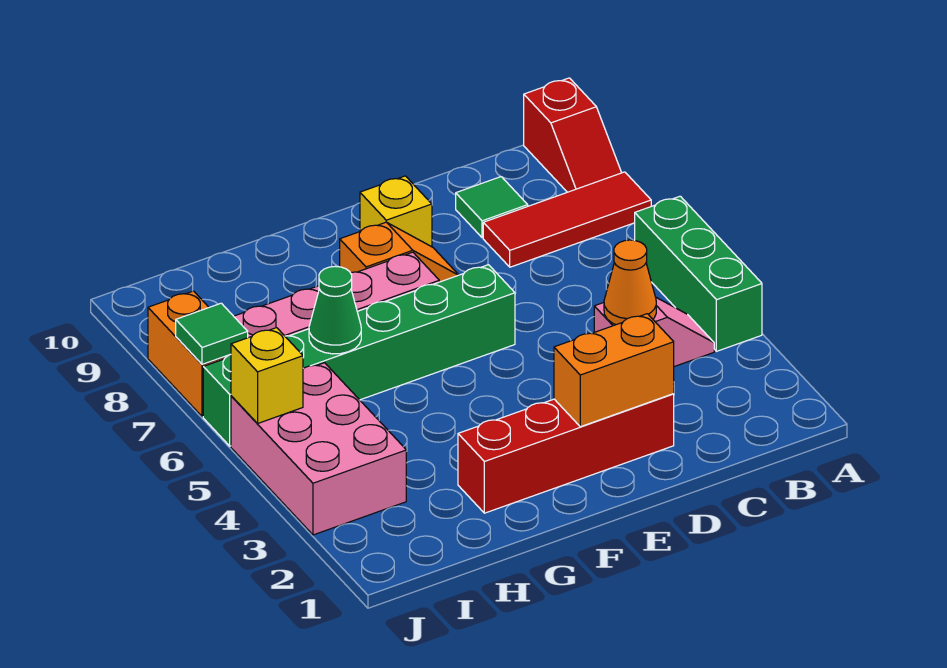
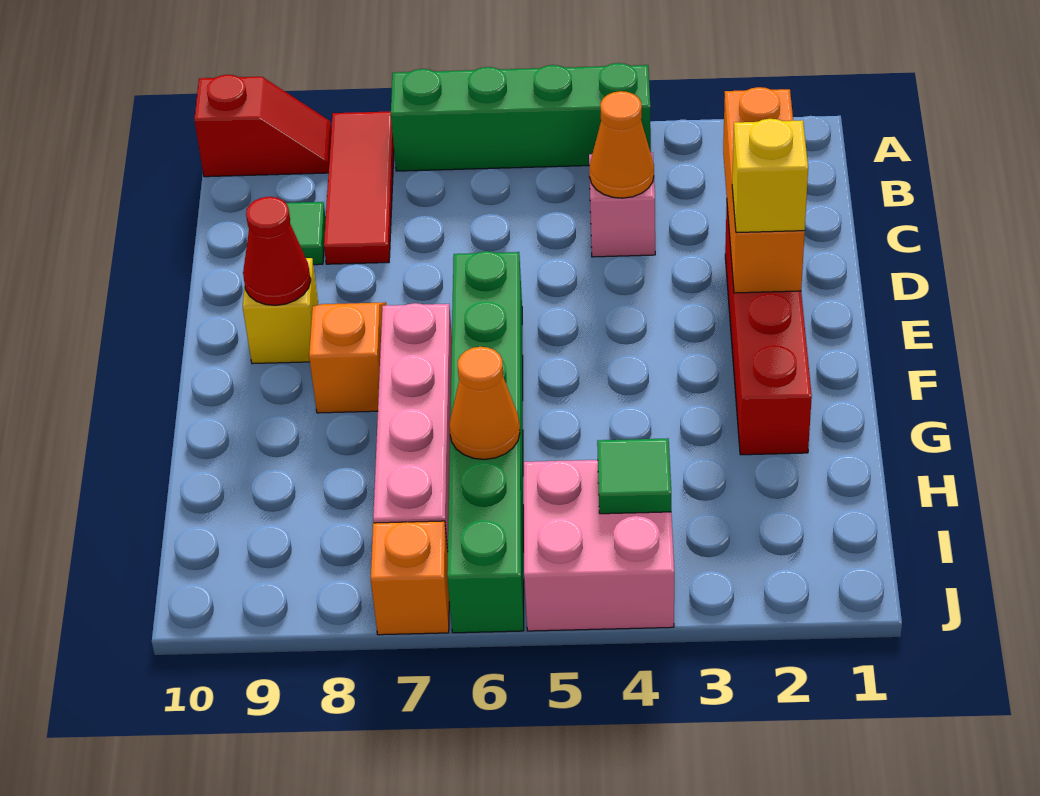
green brick A4:A6 level 1 -> green brick A4:A7 level 1
orange brick D2:E2 level 2 -> orange brick C2:E2 level 2
none -> red cone E9 level 2
green cone H6 level 2 -> orange cone H6 level 2
pink brick I3:J5 level 1 -> pink brick I4:J5 level 1
yellow brick J5 level 2 -> yellow brick E2 level 3
orange brick J7:J8 level 1 -> orange brick J7 level 1
green tile J7 level 2 -> green tile I4 level 2

